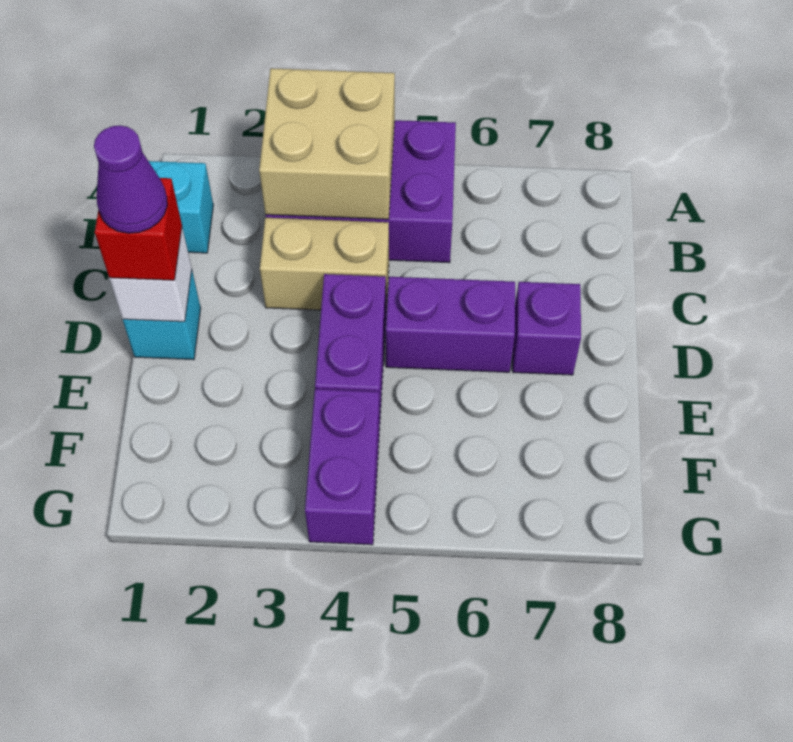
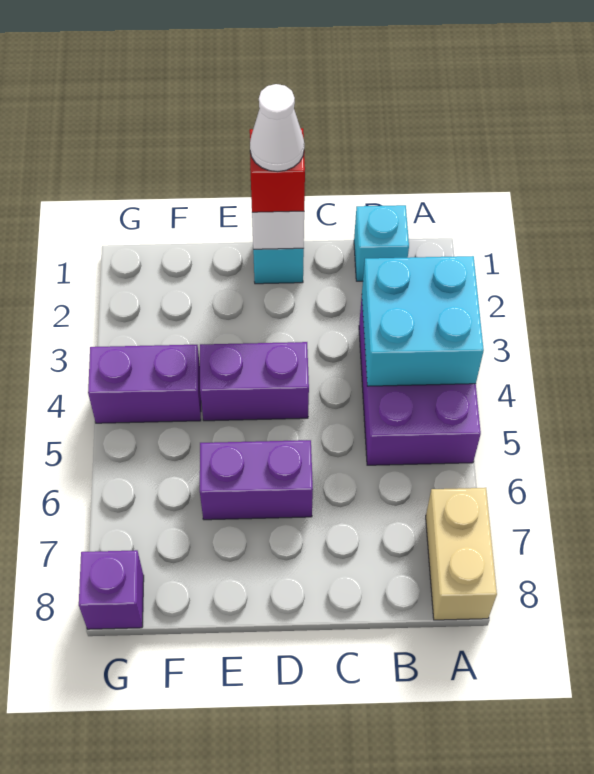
tan brick A3:B4 level 2 -> cyan brick A3:B4 level 2
tan brick C3:C4 level 1 -> tan brick A7:A8 level 1
purple cone D1 level 4 -> white cone D1 level 4
purple brick D5:D6 level 1 -> purple brick D6:E6 level 1
purple brick D7 level 1 -> purple brick G8 level 1

